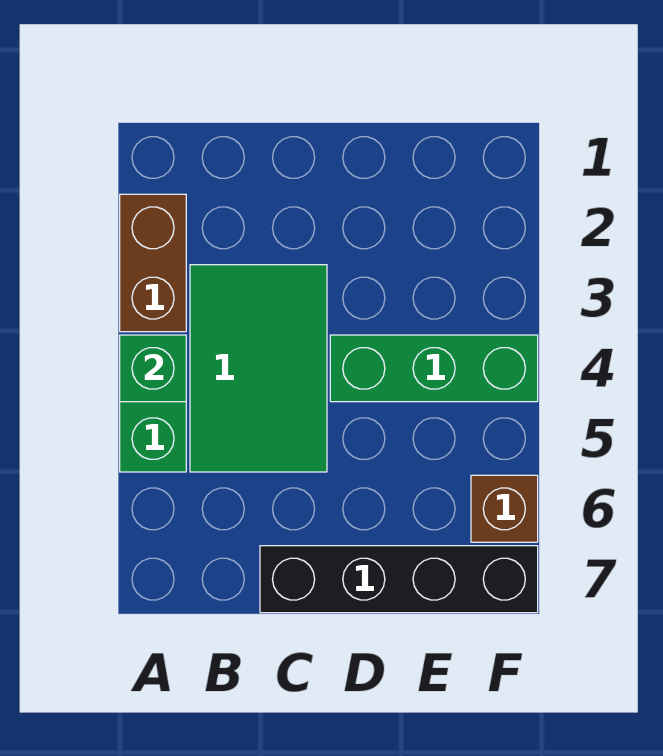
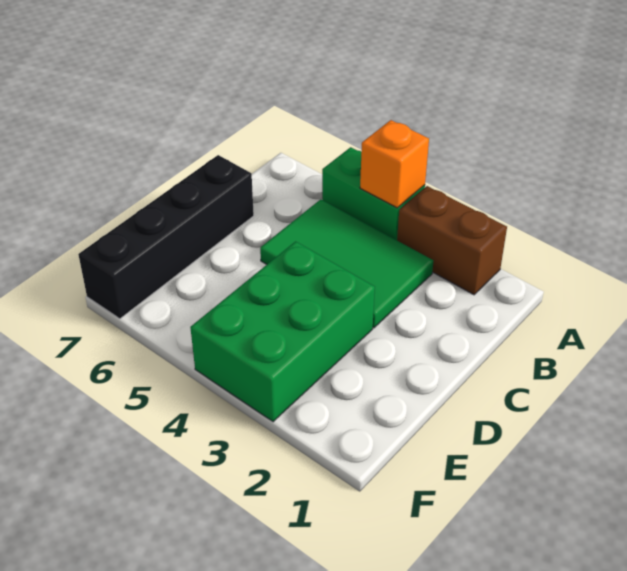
green brick A4 level 2 -> orange brick A4 level 2
green brick D4:F4 level 1 -> green brick D3:F4 level 1
brown brick F6 level 1 -> none

